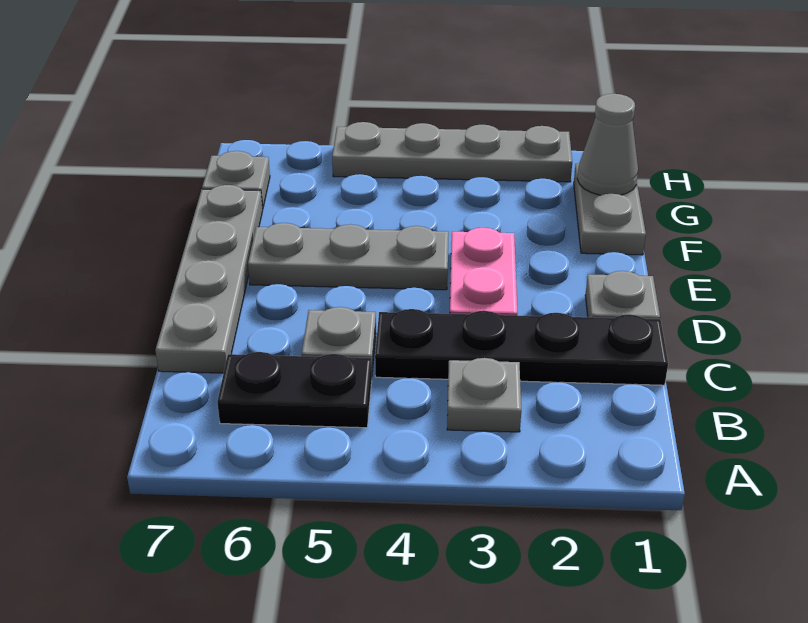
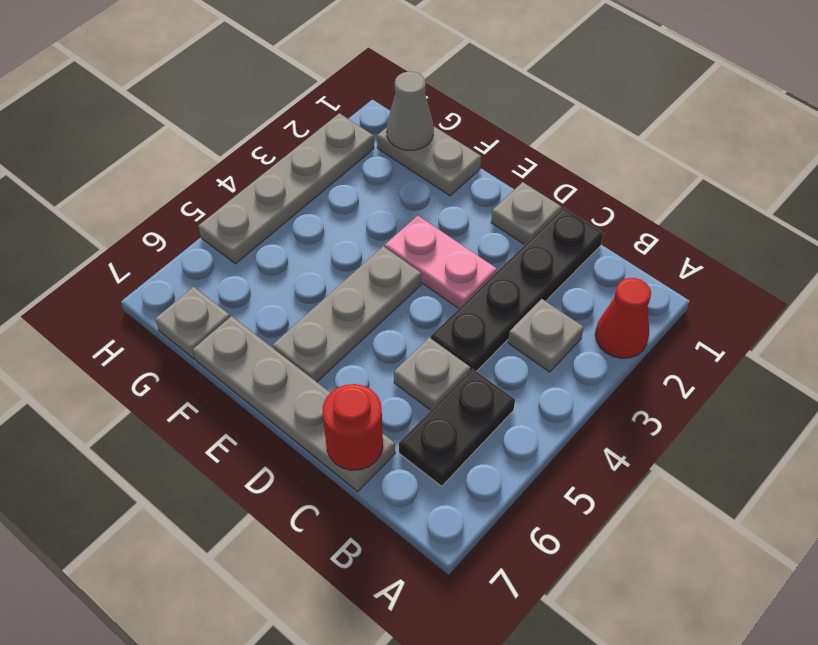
none -> red cone A2 level 1
none -> red round brick C7 level 2

